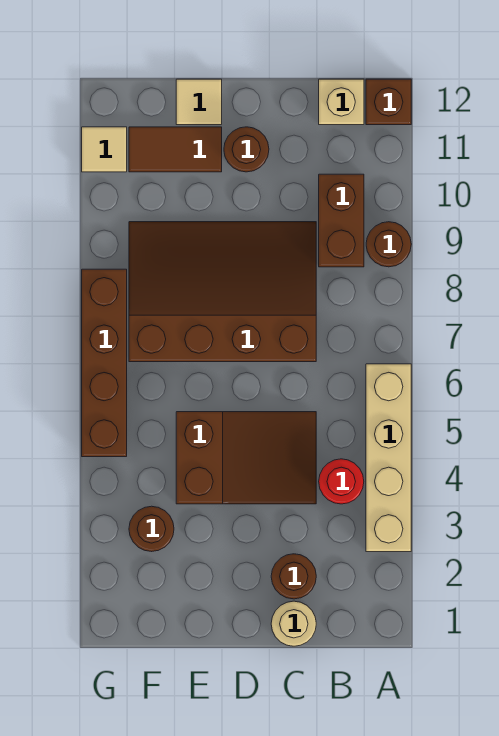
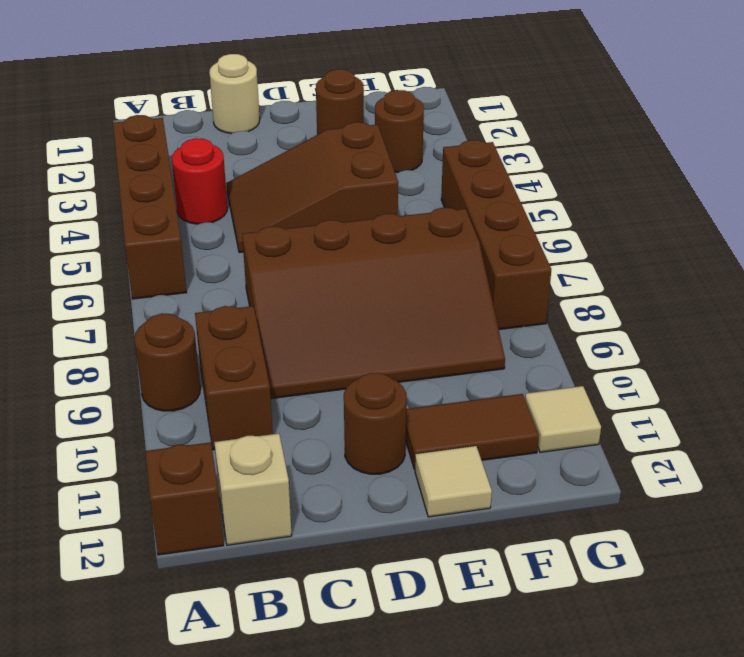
tan brick A3:A6 level 1 -> brown brick A3:A6 level 1
brown round brick C2 level 1 -> brown round brick E2 level 1

